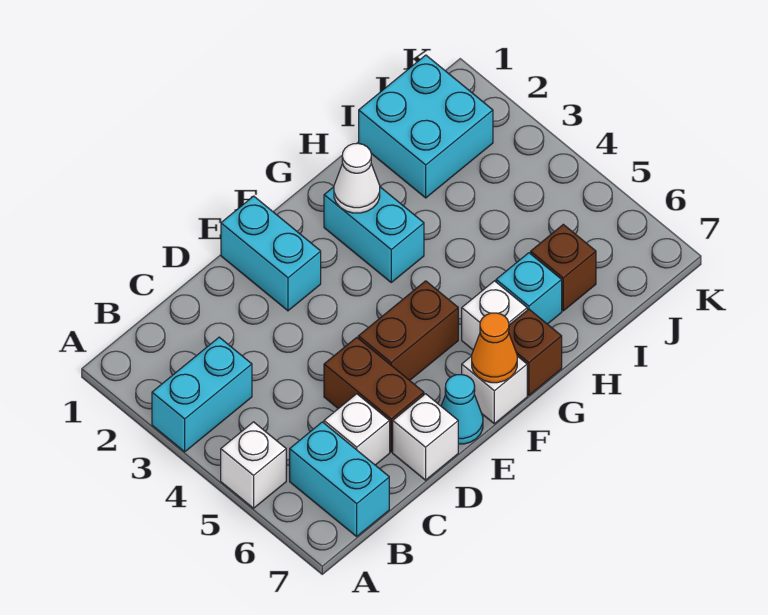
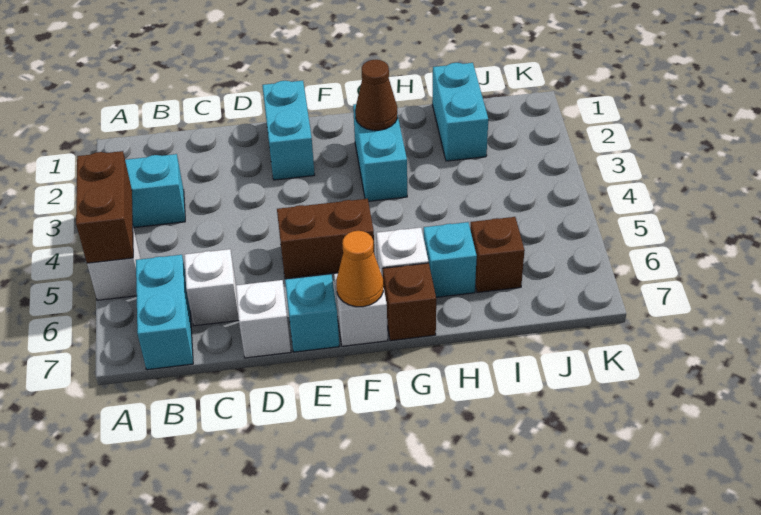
brown brick D5:D6 level 1 -> brown brick A4:A5 level 2
cyan cone E7 level 1 -> cyan brick E7 level 1
white cone G2 level 2 -> brown cone G2 level 2
cyan brick I1:J2 level 1 -> cyan brick I1:I2 level 1

